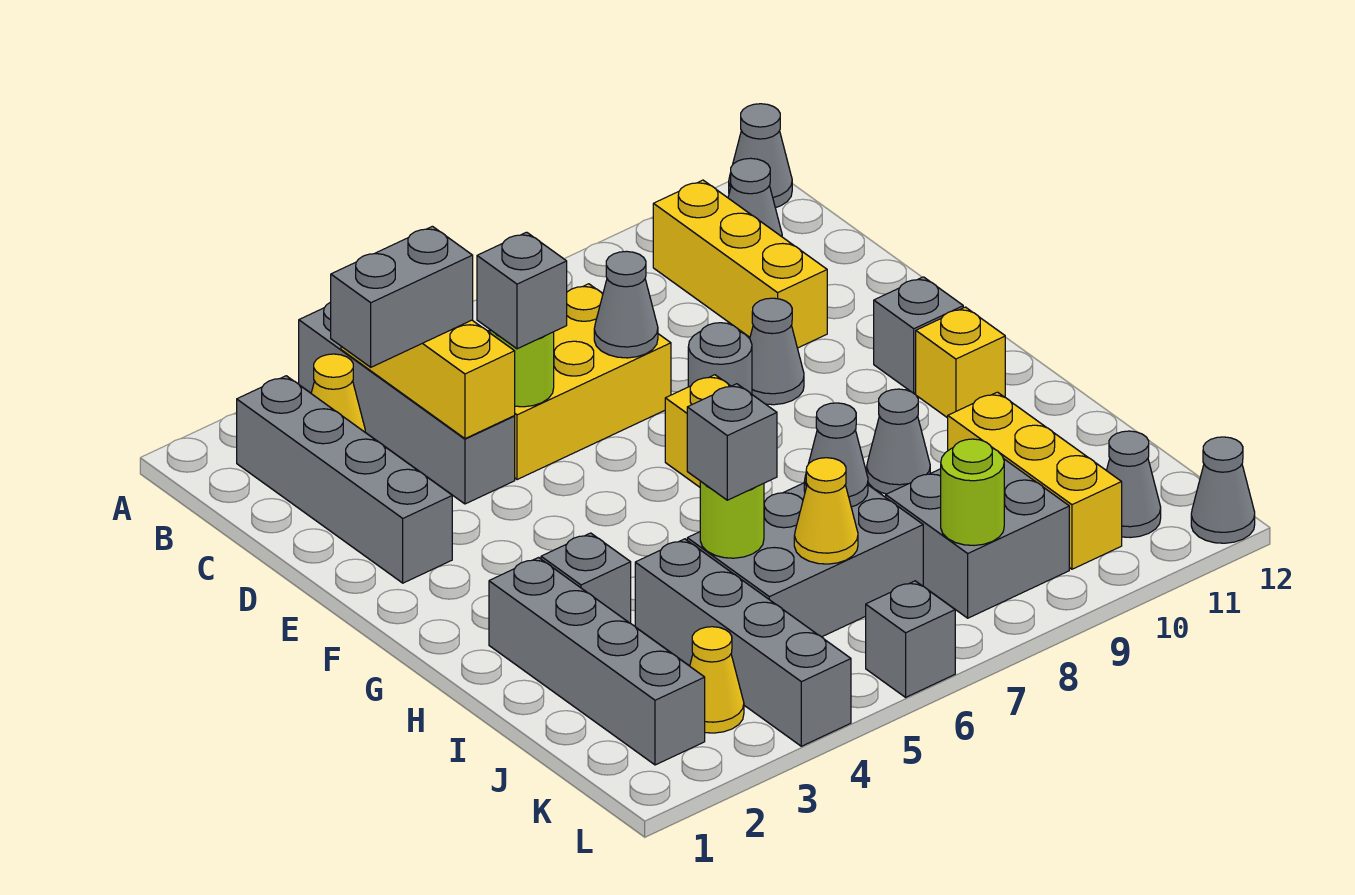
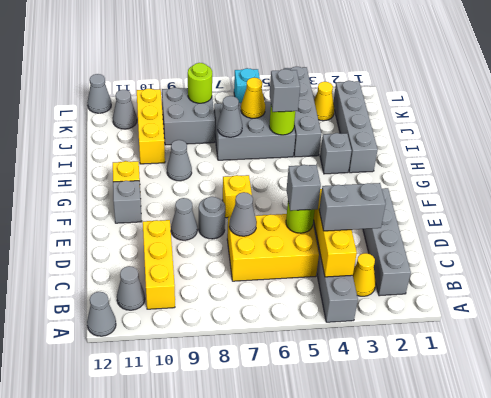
grey brick L6 level 1 -> cyan brick L6 level 1

